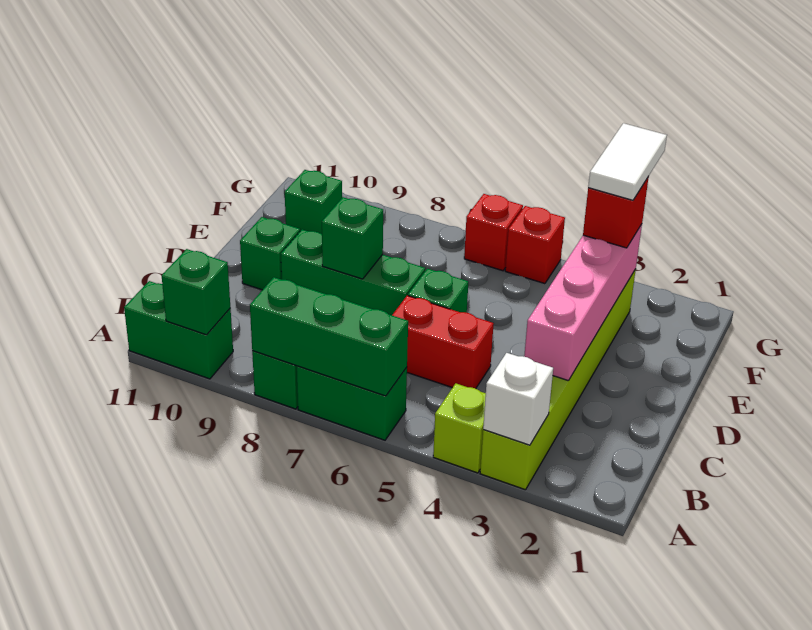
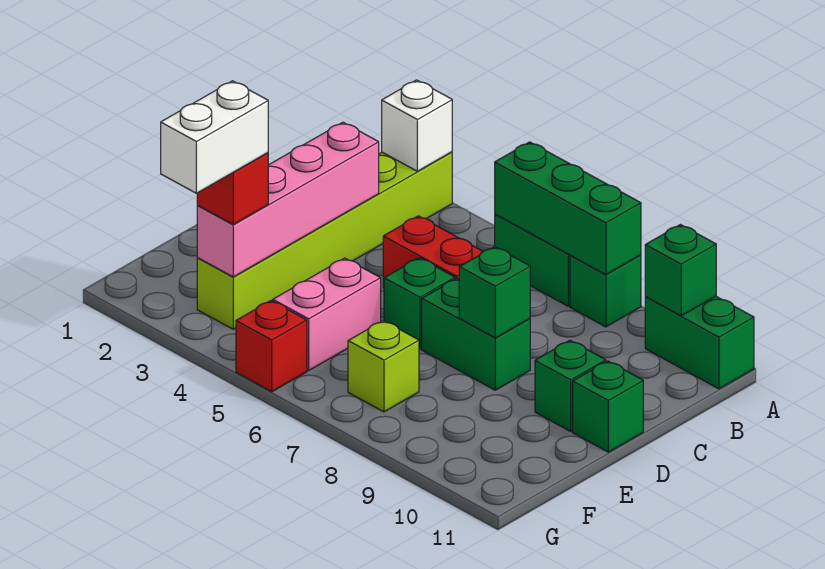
lime brick A4 level 1 -> lime brick F7 level 1
green brick D7:D9 level 1 -> green brick D7:D8 level 1
none -> pink brick E5:F5 level 1
white tile F3:G3 level 4 -> white brick F3:G3 level 4
green brick F10 level 1 -> green brick D11 level 1
red brick G6 level 1 -> none

